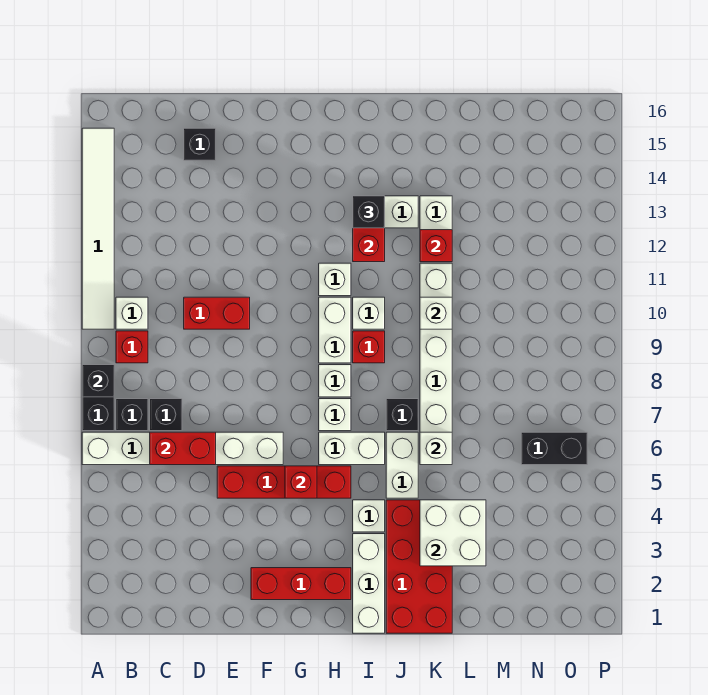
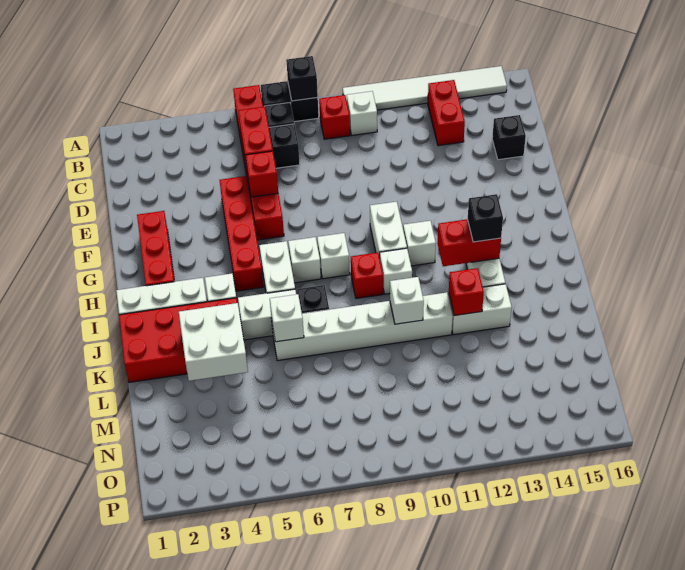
white brick A6:F6 level 1 -> red brick A6:F6 level 1
red brick D10:E10 level 1 -> red brick B13:C13 level 1
red brick G5 level 2 -> red brick E6 level 2
white brick H9:H10 level 1 -> white brick G10:H10 level 1
black brick N6:O6 level 1 -> none

